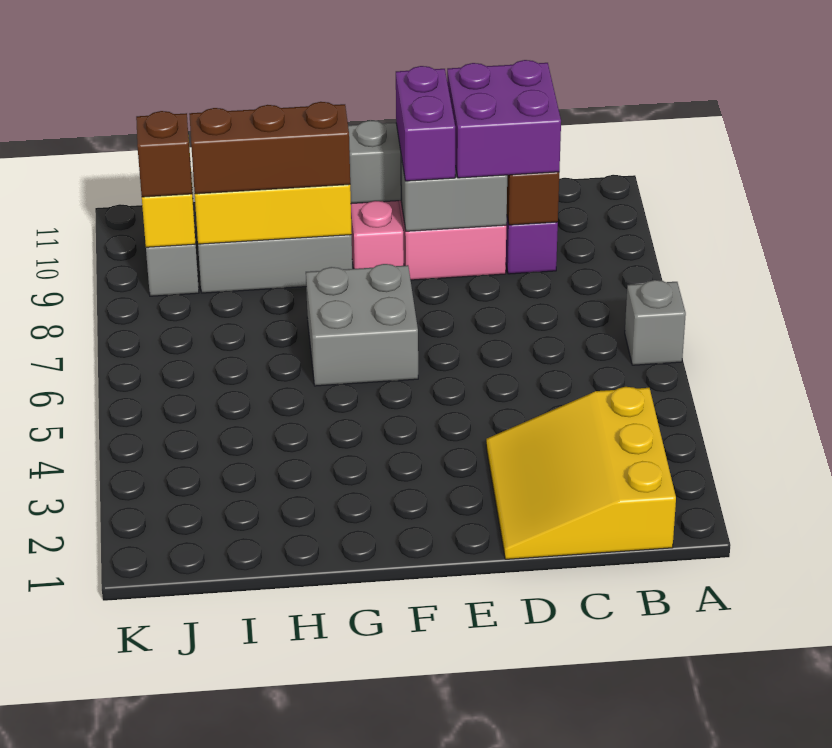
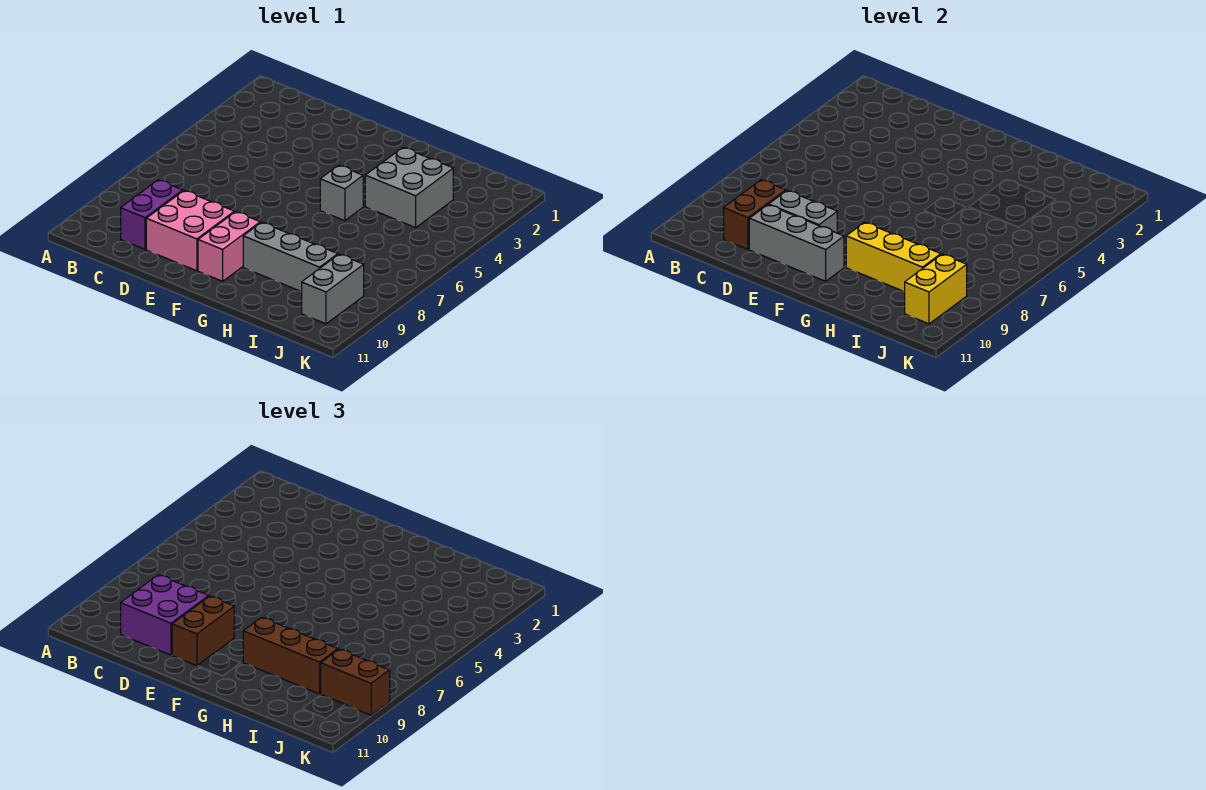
grey brick A6 level 1 -> grey brick G5 level 1
yellow slope B1:D3 level 1 top B -> none
purple brick E9:E10 level 3 -> brown brick E9:E10 level 3
grey brick F6:G7 level 1 -> grey brick H3:I4 level 1
brown brick J9 level 3 -> brown brick J9:K9 level 3

